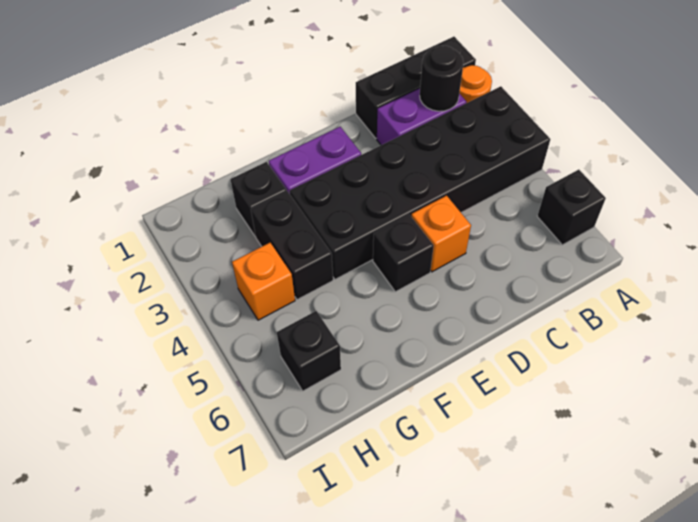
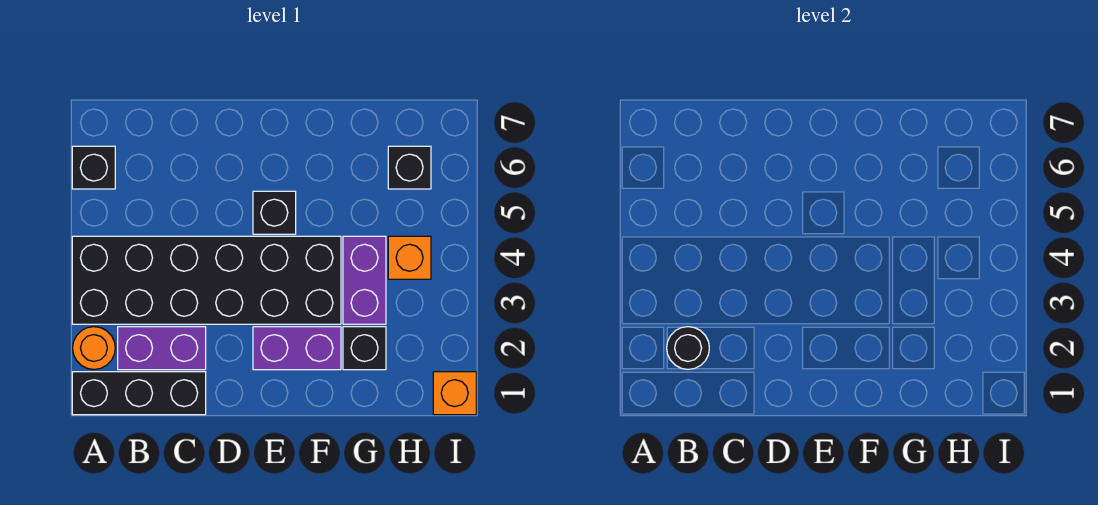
orange brick D5 level 1 -> orange brick I1 level 1
black brick G3:G4 level 1 -> purple brick G3:G4 level 1

